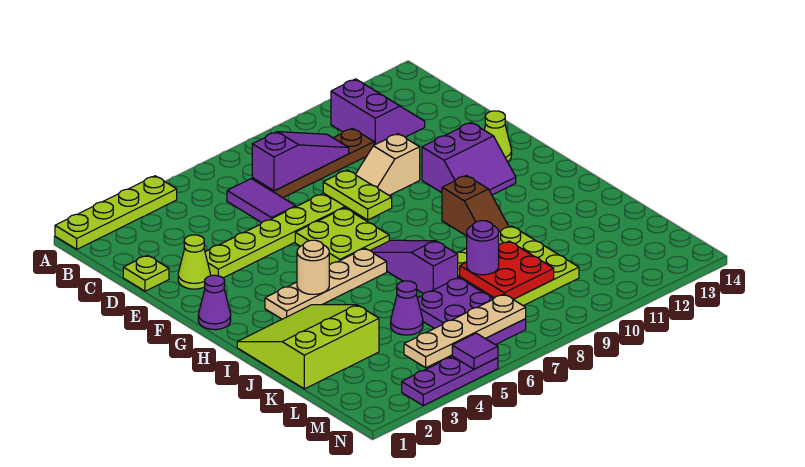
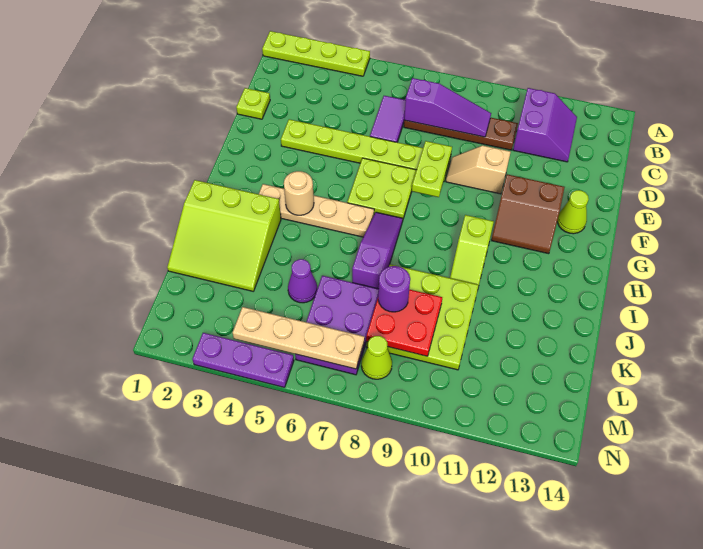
lime cone E2 level 1 -> lime cone M8 level 1
purple slope F11:G12 level 1 top F -> brown slope F11:G12 level 1 top F
purple cone G1 level 1 -> none
brown slope H10:I10 level 1 top H -> lime slope H10:I10 level 1 top H
lime slope I1:K3 level 1 top K -> lime slope I1:K3 level 1 top I
purple tile N5 level 2 -> none

